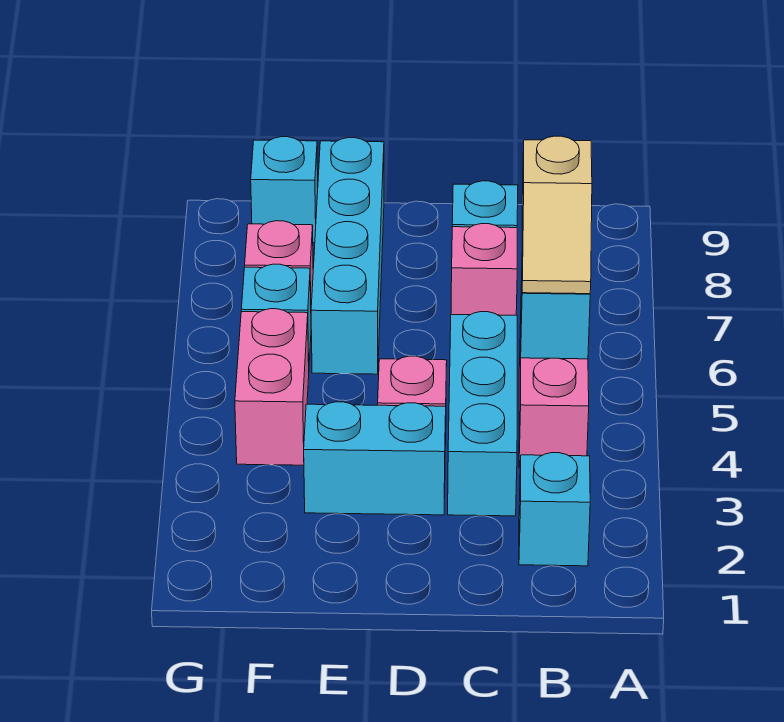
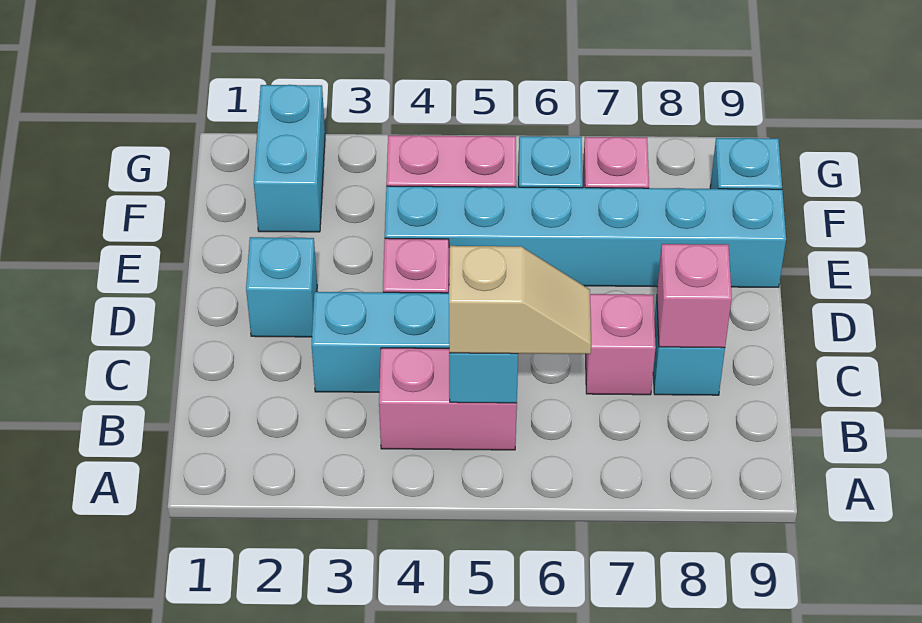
cyan brick B2 level 1 -> cyan brick D2 level 1
tan slope B5:B6 level 3 top 6 -> tan slope B5:B6 level 3 top 5
none -> pink brick C8 level 2
cyan brick D3:E3 level 1 -> cyan brick F2:G2 level 1
cyan brick E6:E9 level 1 -> cyan brick E4:E9 level 1

